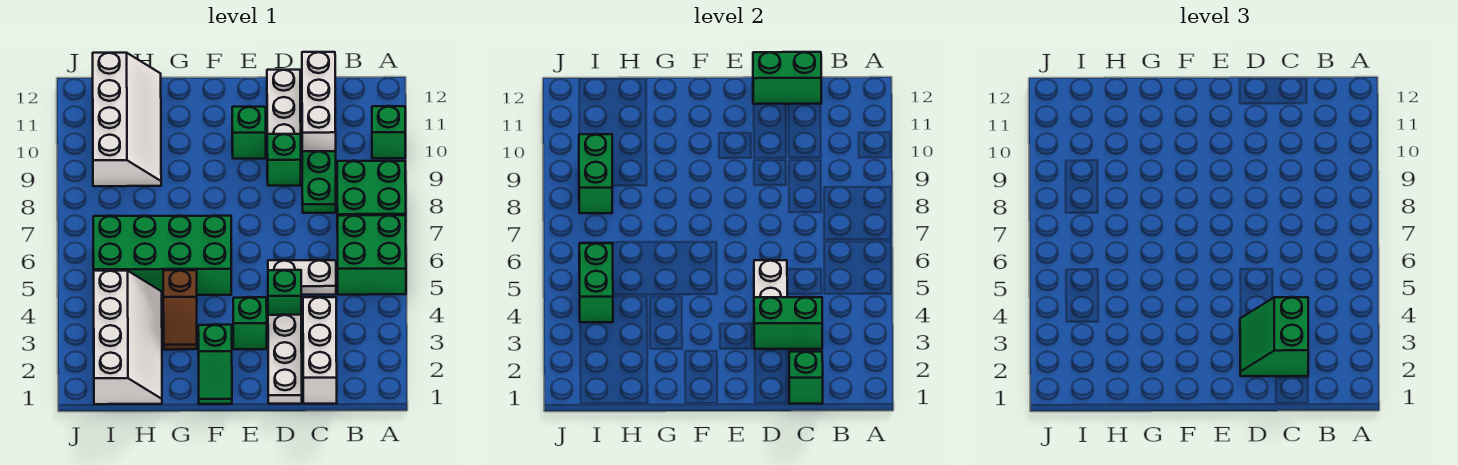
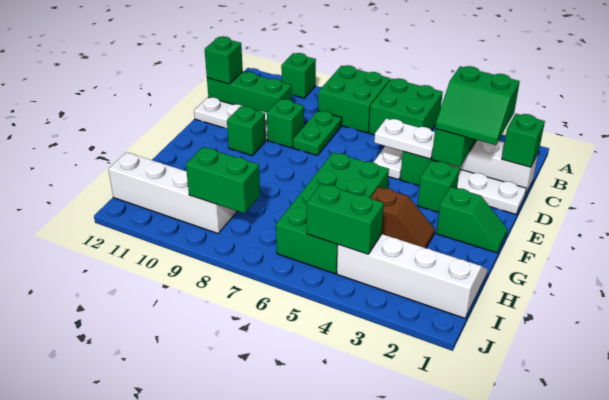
green plate C8:C9 level 1 -> green plate C8:D8 level 1
white brick C10:C12 level 1 -> green brick C10:C12 level 1
green brick C12:D12 level 2 -> green brick C12 level 2

